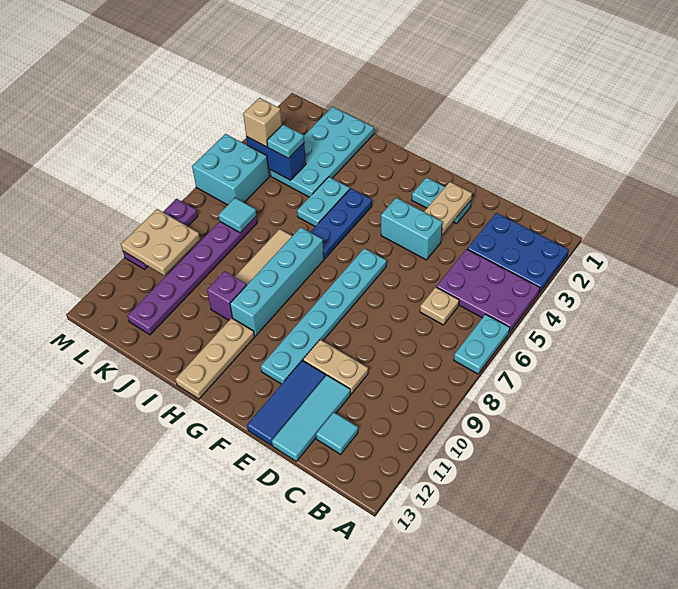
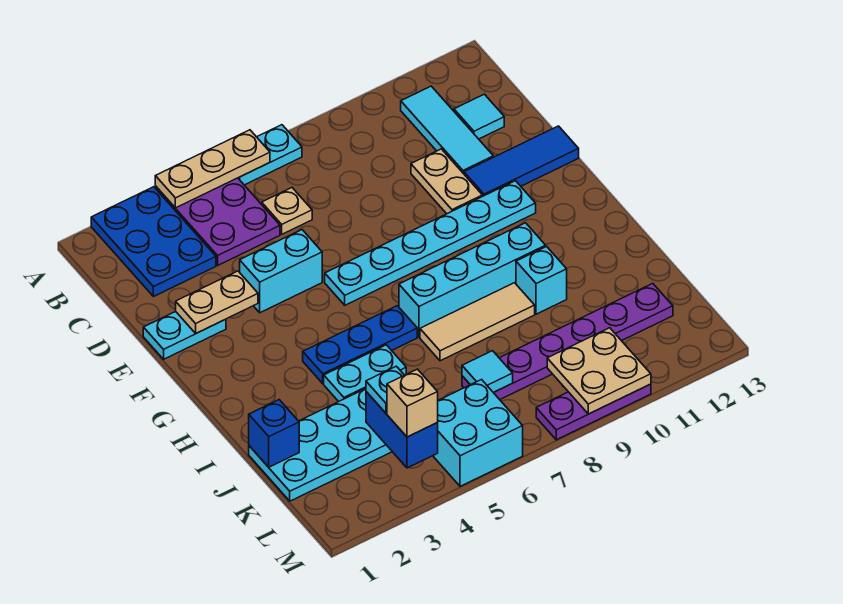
cyan tile D11:D13 level 1 -> cyan tile B11:D11 level 1
cyan plate E2:F2 level 1 -> cyan plate E1:E2 level 1
cyan brick E4:F4 level 1 -> cyan brick E4:E5 level 1
tan plate H11:H13 level 1 -> tan plate A4:A6 level 2
purple brick I10 level 1 -> cyan brick I10 level 1
none -> blue brick J1 level 2

